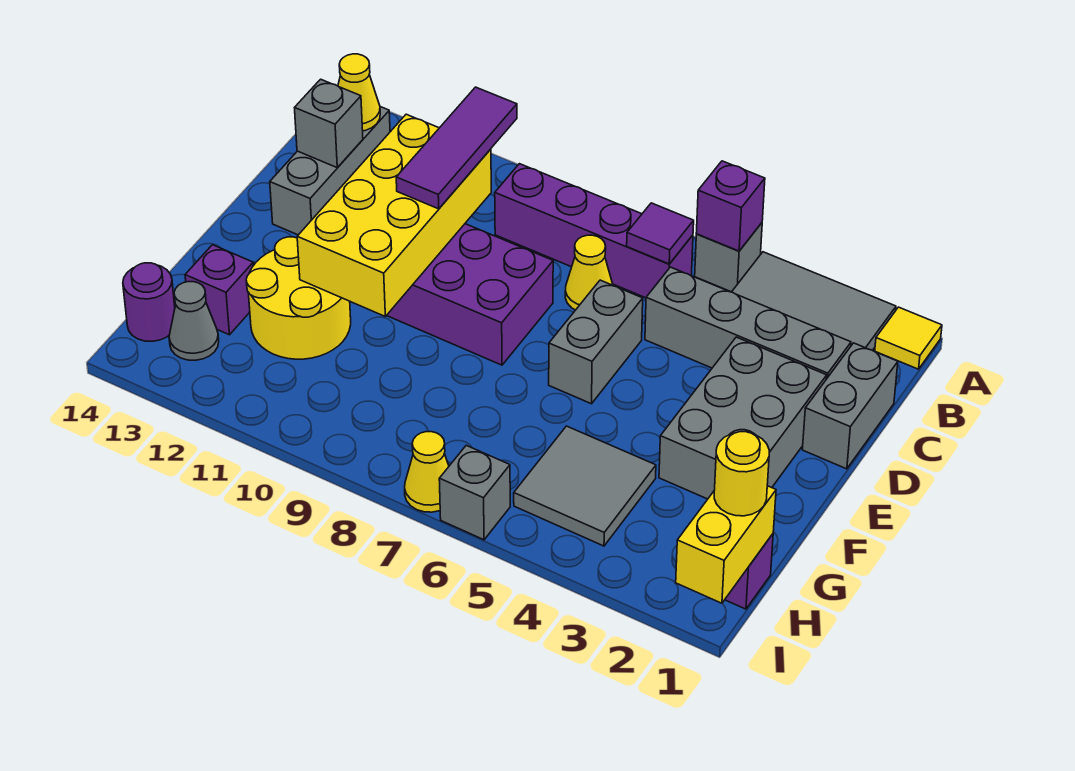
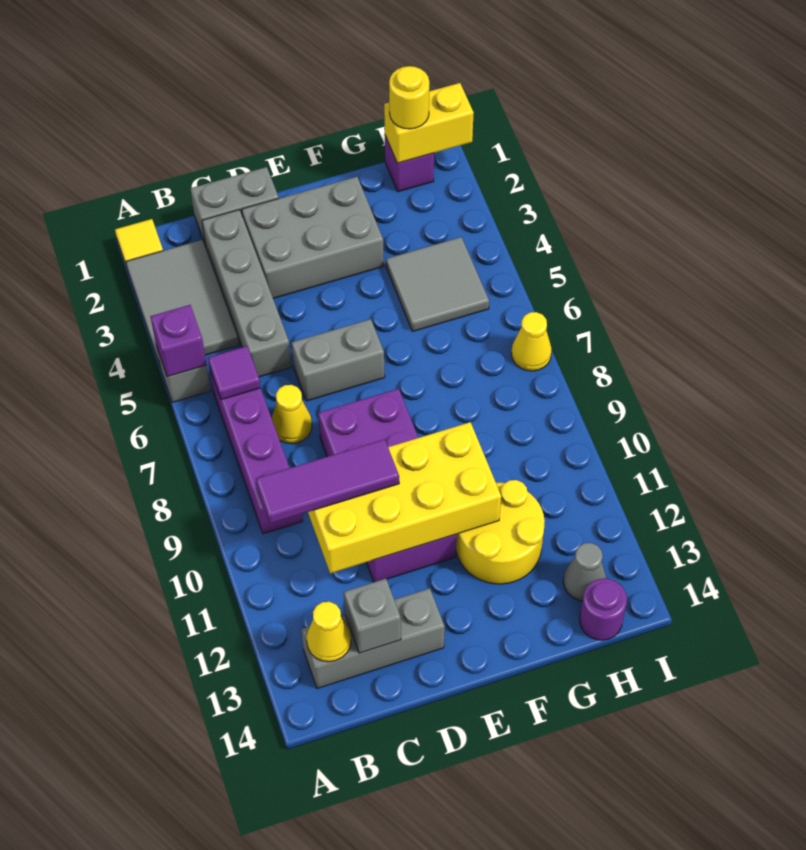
purple brick G13 level 1 -> none
grey brick I6 level 1 -> none

